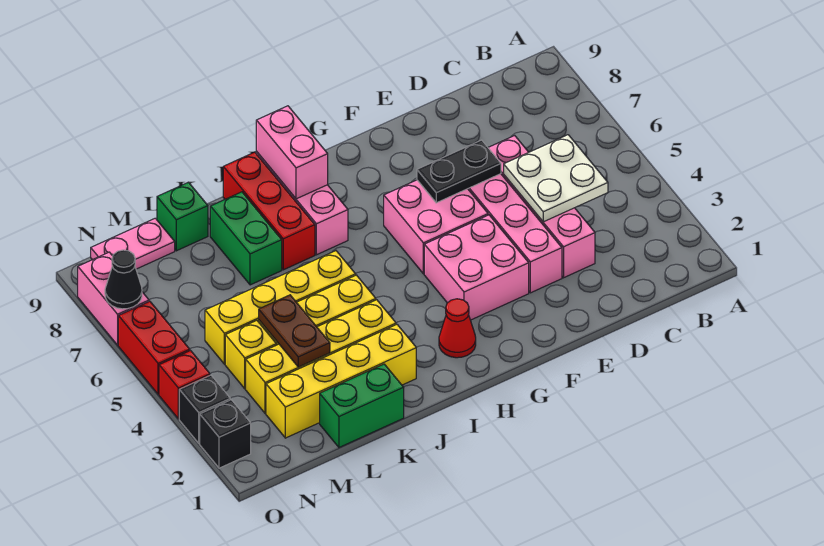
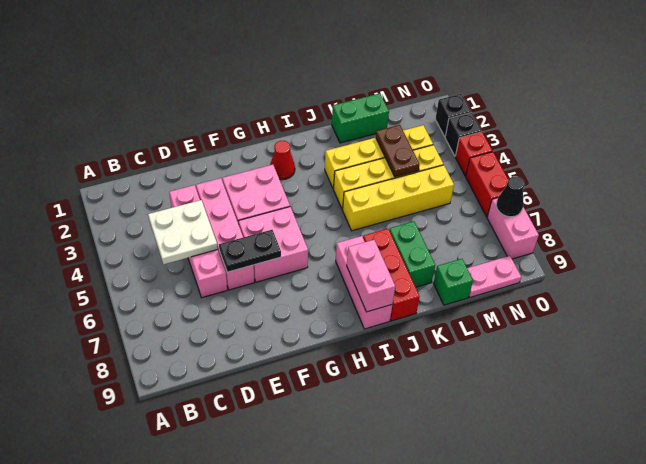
yellow brick J2:M2 level 1 -> none

